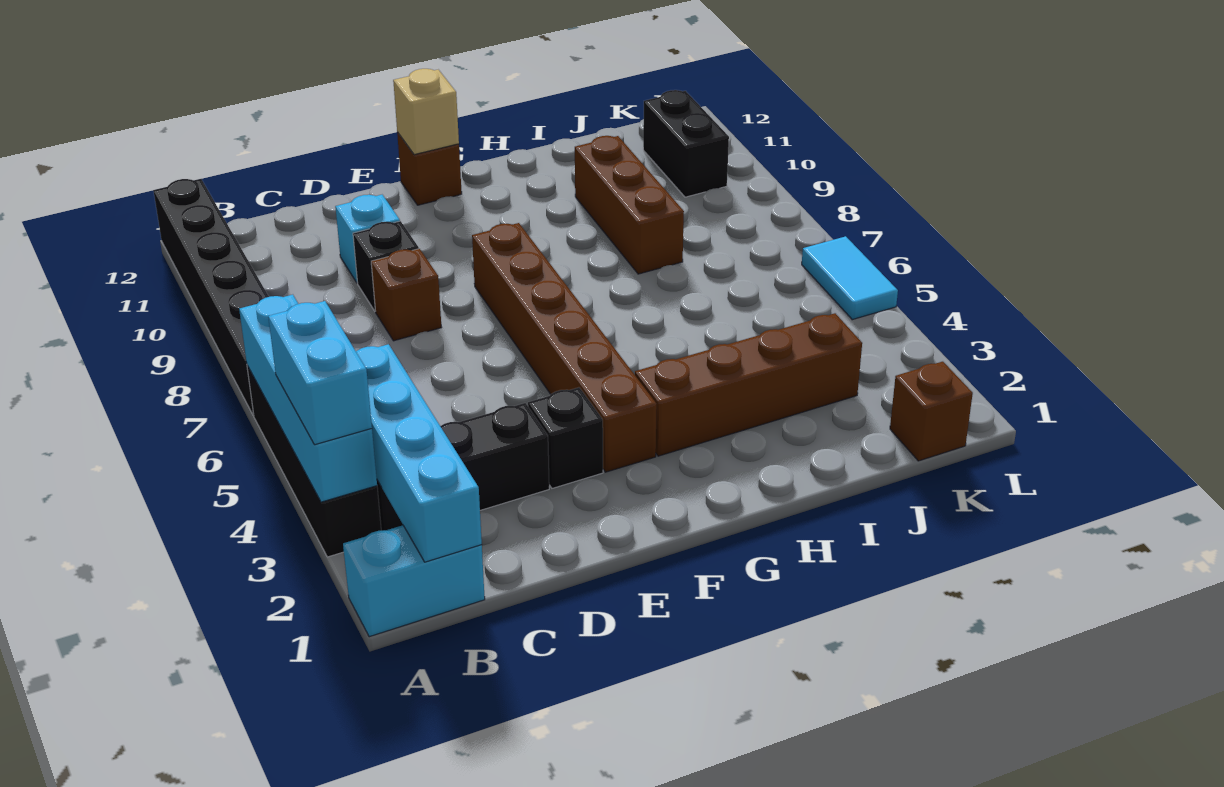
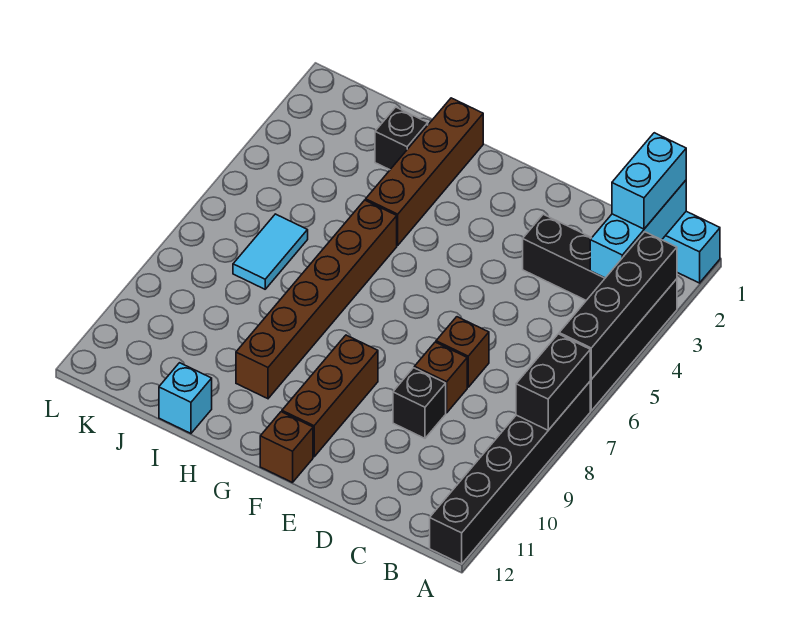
cyan brick A3:A6 level 2 -> black brick A3:A6 level 2
cyan brick A3:A4 level 3 -> cyan brick B1:B2 level 3
cyan brick B1:B4 level 2 -> cyan brick B1:B3 level 2
cyan brick D10 level 1 -> cyan brick I12 level 1
black brick E3 level 1 -> black brick I2 level 1
brown brick F3:F8 level 1 -> brown brick H5:H10 level 1
tan brick F12 level 2 -> none
brown brick G3:J3 level 1 -> brown brick H1:H4 level 1
brown brick I8:I10 level 1 -> brown brick F9:F11 level 1
brown brick K1 level 1 -> brown brick D7 level 1
black brick K10:K11 level 1 -> black brick A7:A8 level 2
cyan tile L5:L6 level 1 -> cyan tile J6:J7 level 1

